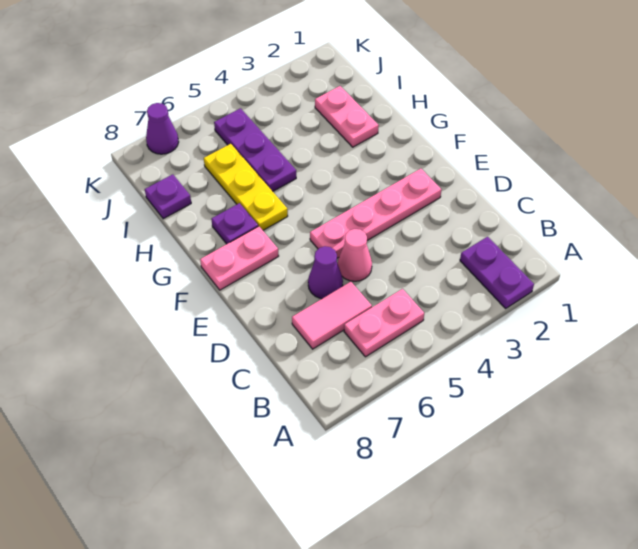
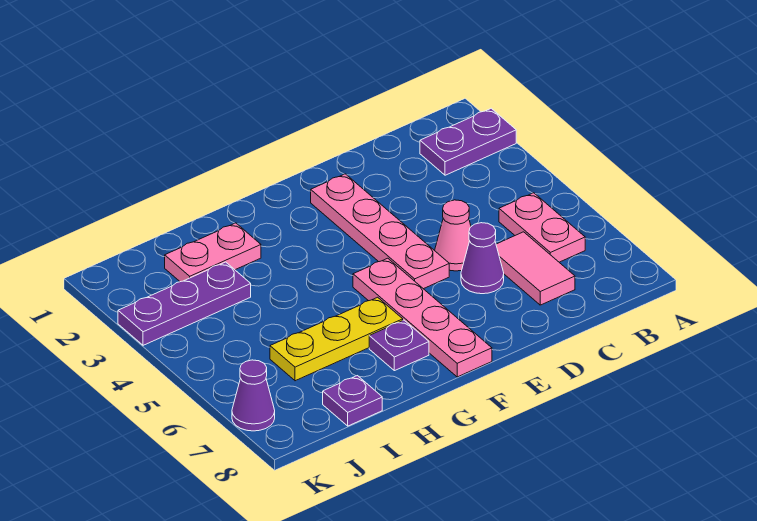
pink plate F7:F8 level 1 -> pink plate F5:F8 level 1
purple plate H5:J5 level 1 -> purple plate I3:K3 level 1

